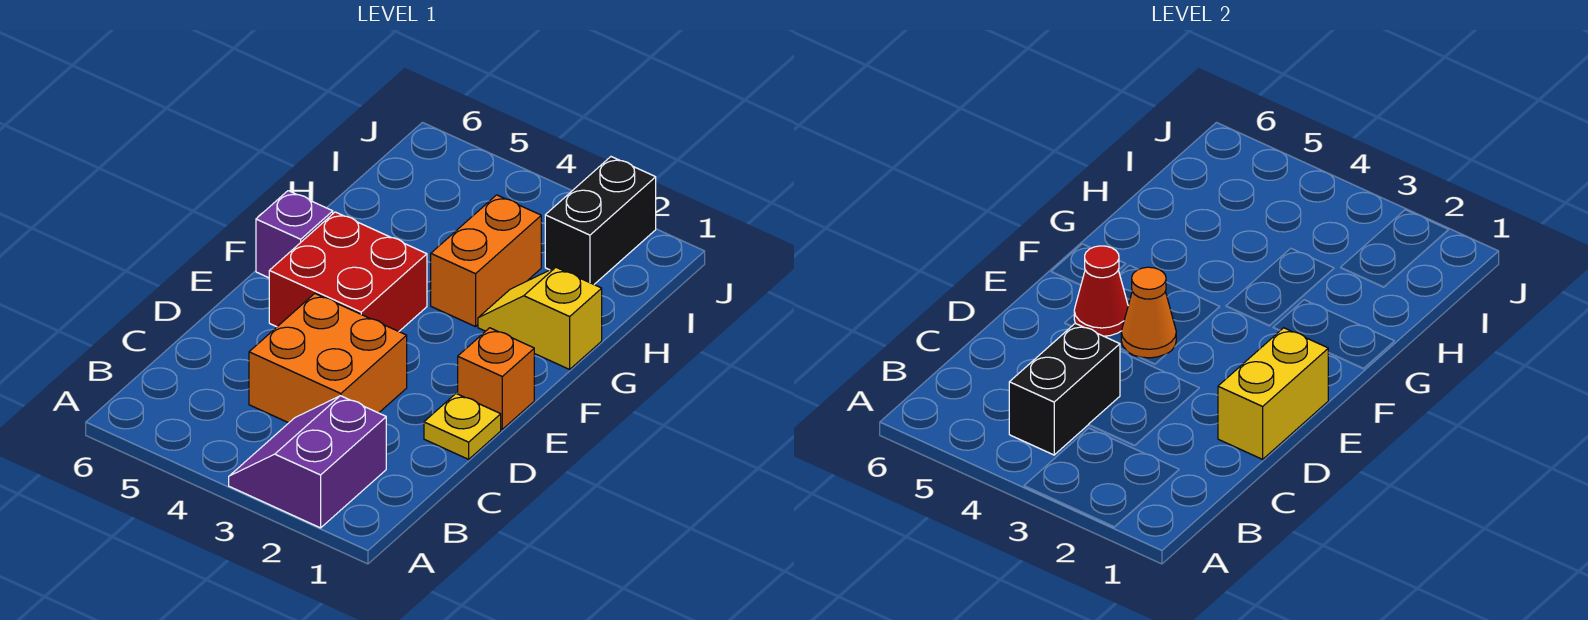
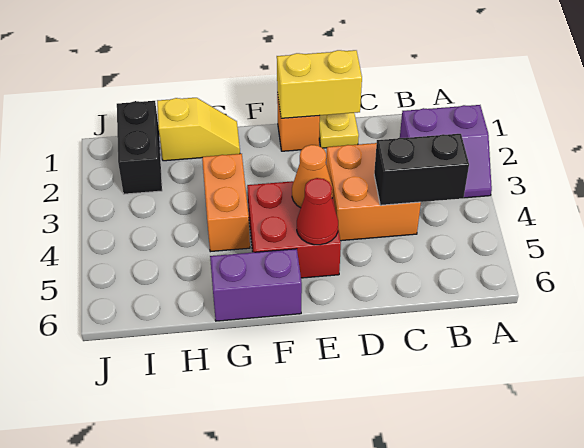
purple brick F6 level 1 -> purple brick F6:G6 level 1
yellow slope G1:G2 level 1 top 1 -> yellow slope G1:H1 level 1 top H
orange brick G3:H3 level 1 -> orange brick G3:G4 level 1
black brick I2:J2 level 1 -> black brick I1:I2 level 1

